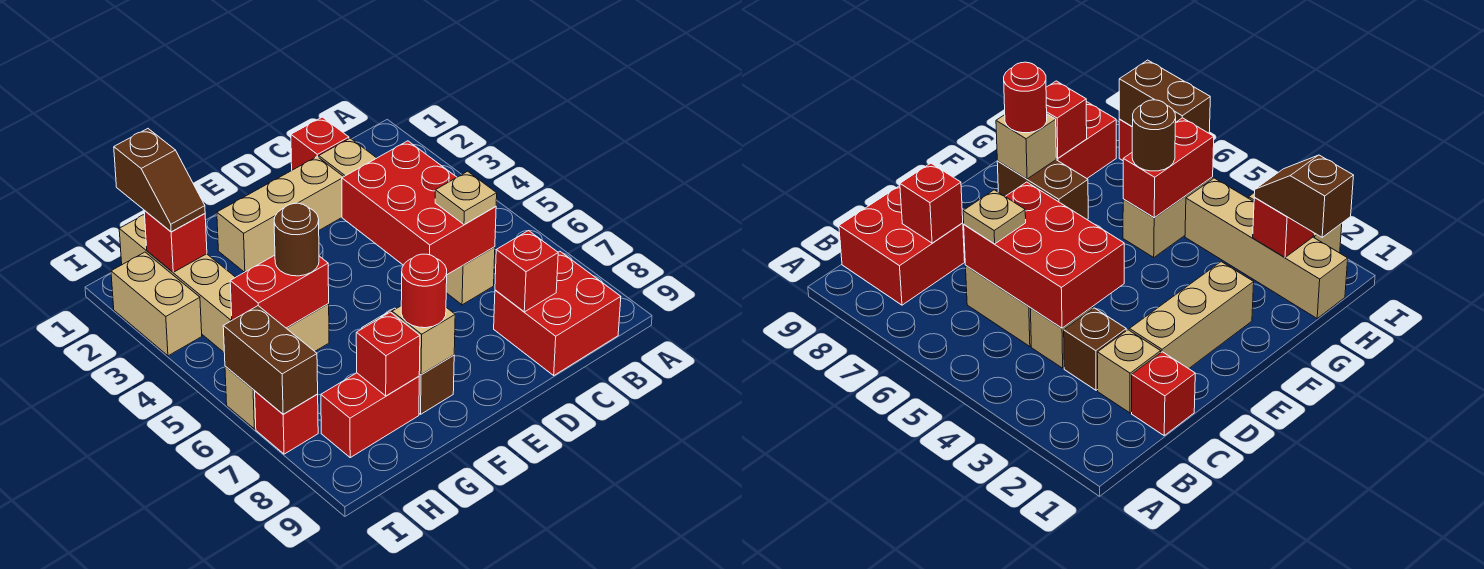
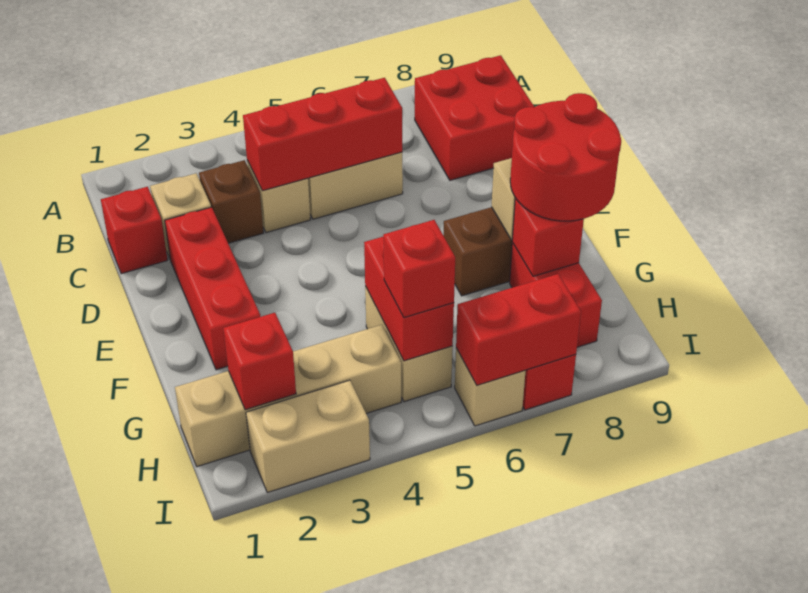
red brick C4:D6 level 2 -> red brick C4:C6 level 2
tan plate C6 level 3 -> none
red brick C8 level 2 -> red brick H5 level 3
tan brick D2:F2 level 1 -> red brick D2:F2 level 1
red round brick F8 level 3 -> red round brick F8:G9 level 3
brown round brick G5 level 3 -> none
brown slope H1:H2 level 3 top 1 -> none
brown brick I6:I7 level 2 -> red brick I6:I7 level 2

